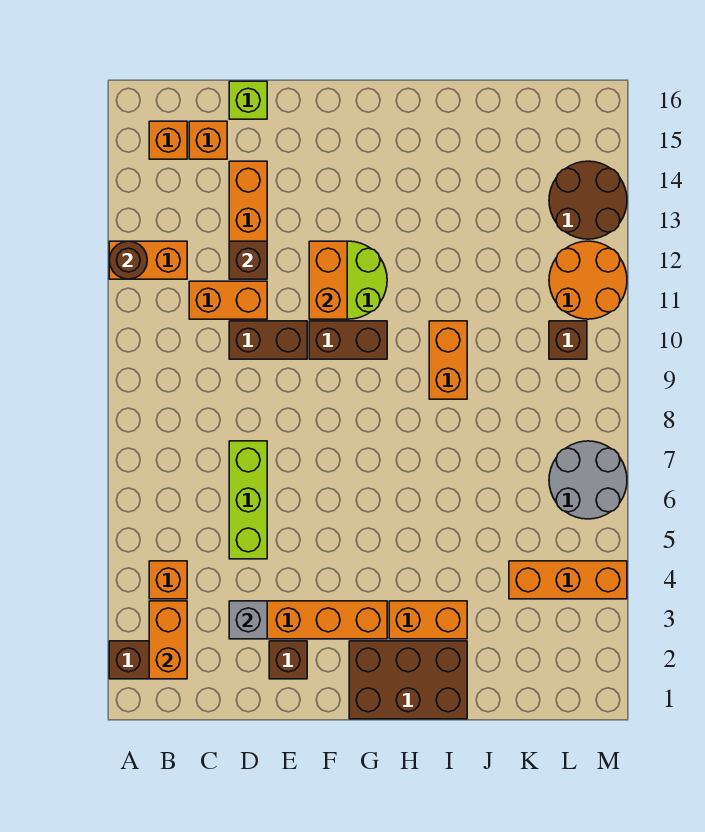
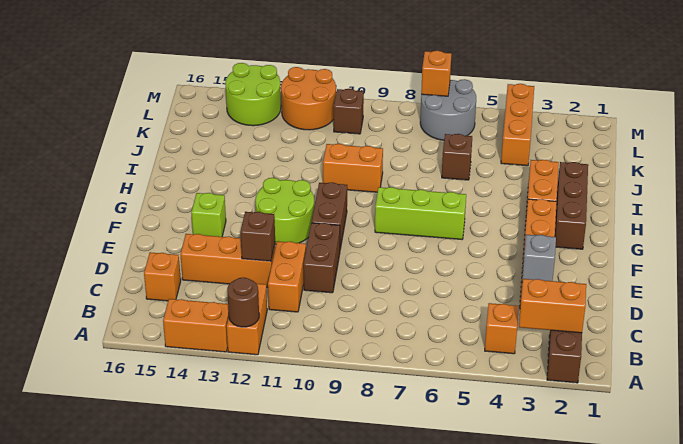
orange brick B15 level 1 -> orange brick M7 level 2
lime brick D5:D7 level 1 -> lime brick G6:G8 level 1
lime brick D16 level 1 -> lime brick F14 level 1
brown brick E2 level 1 -> brown brick J6 level 1
orange brick F11:F12 level 2 -> orange brick A13:A14 level 1
brown brick G1:I2 level 1 -> brown brick G2:I2 level 1
brown round brick L13:M14 level 1 -> lime round brick L13:M14 level 1

